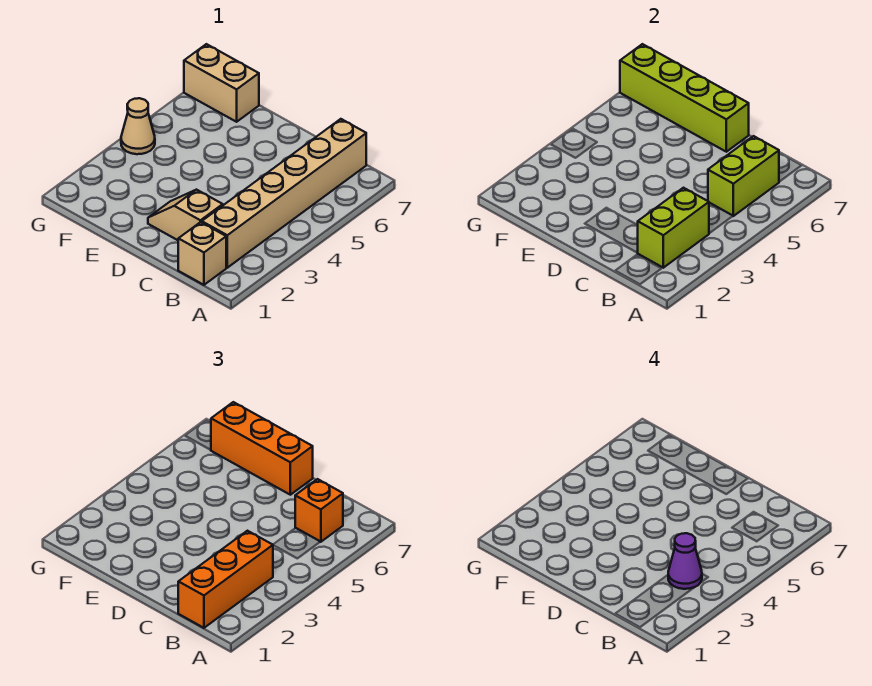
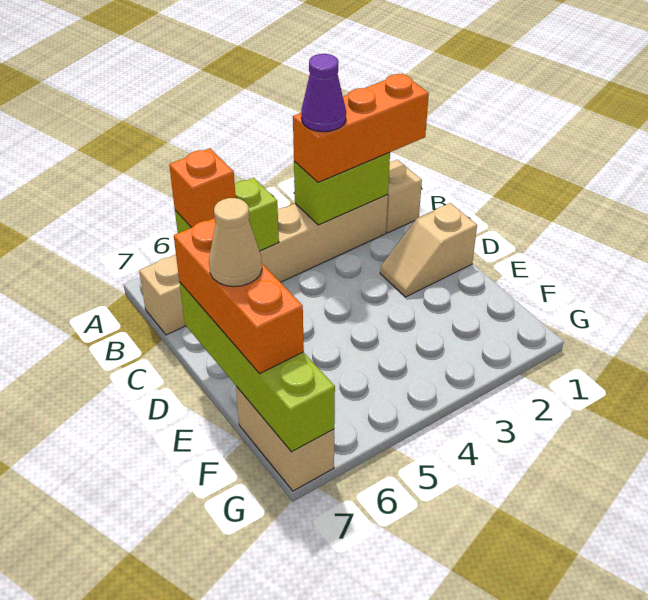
tan slope C2:D2 level 1 top C -> tan slope D1:D2 level 1 top 1
tan cone G4 level 1 -> tan cone E7 level 4

